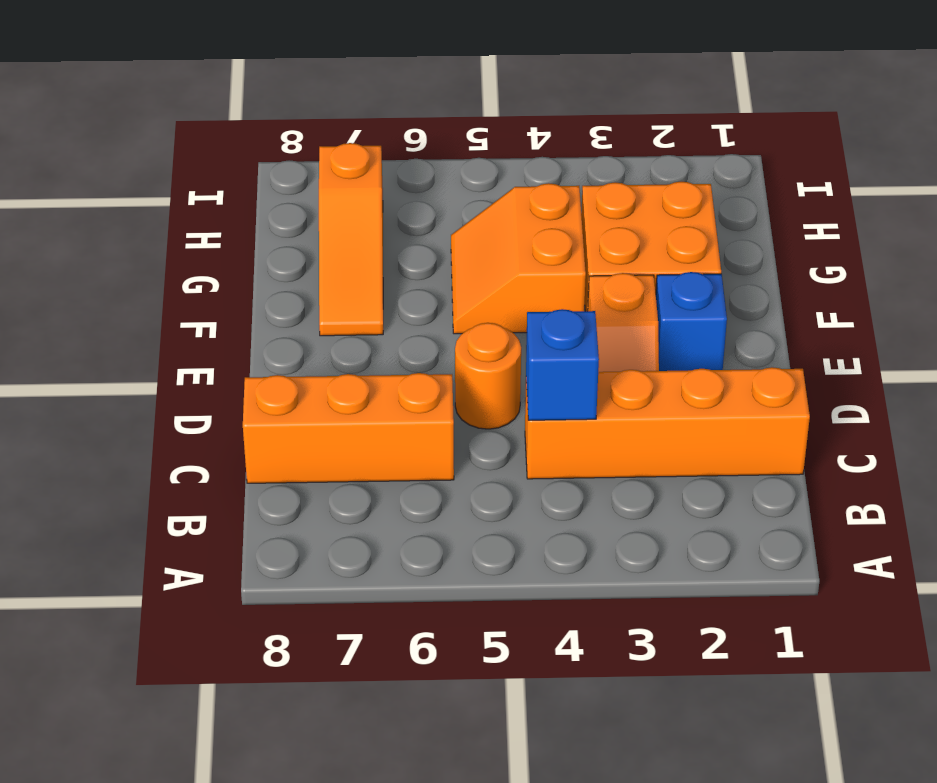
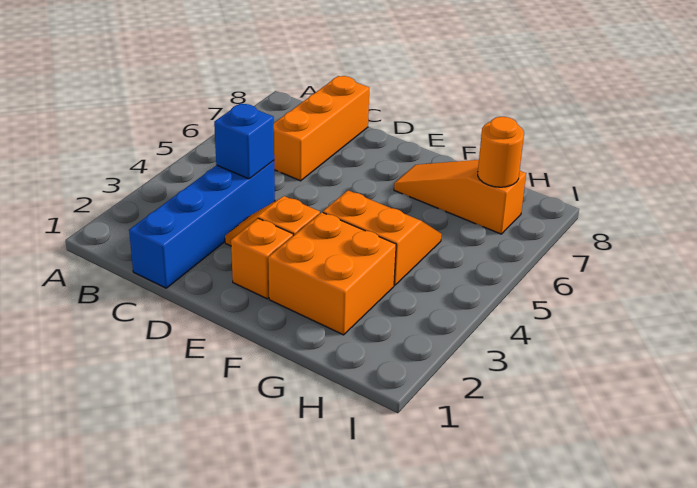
orange brick C1:C4 level 1 -> blue brick C1:C4 level 1
orange round brick D5 level 1 -> orange round brick H7 level 2
blue brick E2 level 1 -> orange brick E2 level 1

